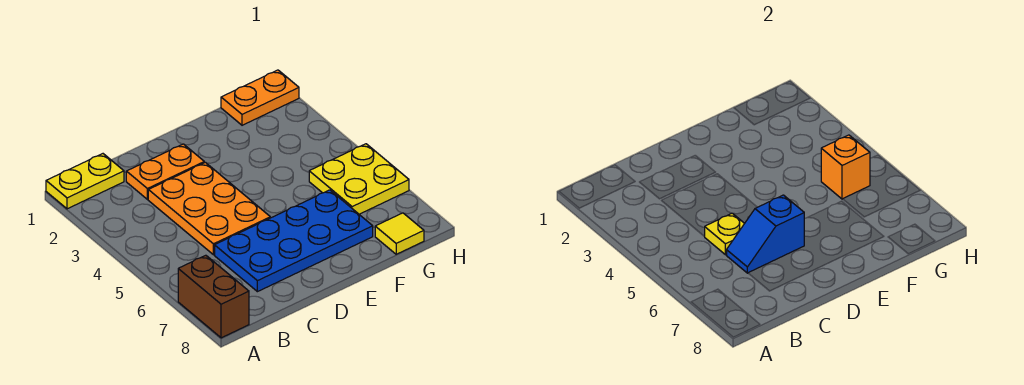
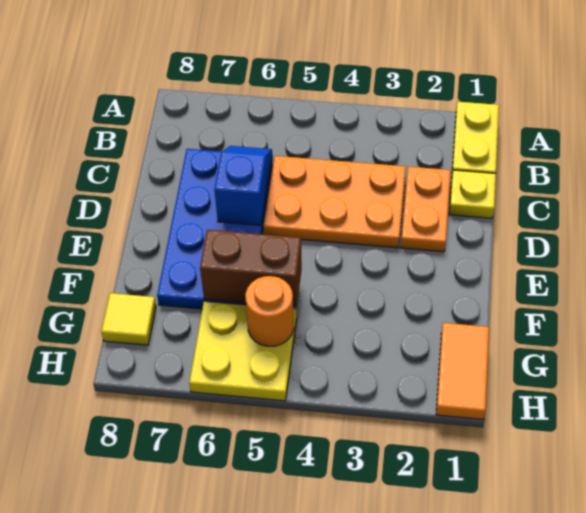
brown brick A7:A8 level 1 -> brown brick F5:F6 level 2
yellow plate C5 level 2 -> yellow plate C1 level 1
orange plate G1:H1 level 1 -> orange tile G1:H1 level 1
orange brick G5 level 2 -> orange round brick G5 level 2

